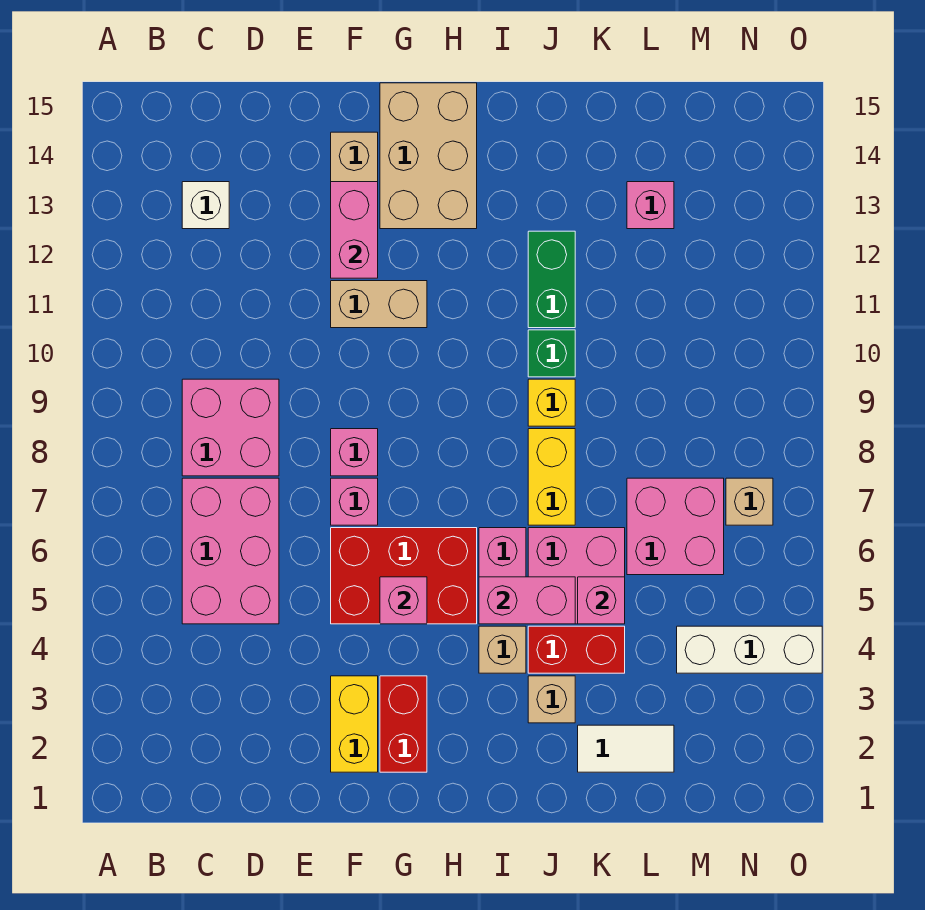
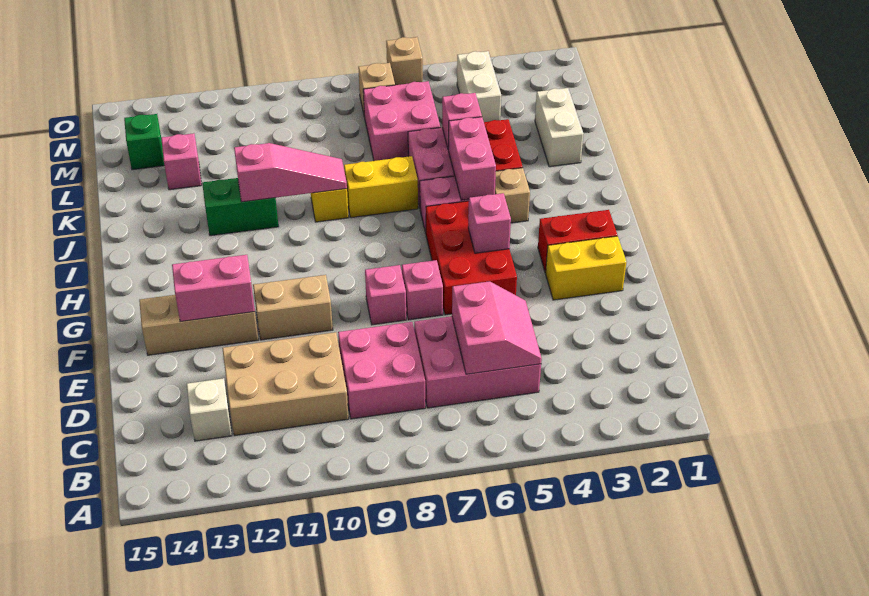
none -> pink slope C5:D6 level 2 top 6
tan brick F11:G11 level 1 -> tan brick F10:F11 level 1
tan brick G13:H15 level 1 -> tan brick C10:D12 level 1
tan brick J3 level 1 -> tan brick O6 level 1
none -> pink slope J9:J11 level 2 top 11
green brick J10 level 1 -> green brick M14 level 1
white tile K2:L2 level 1 -> white brick K2:L2 level 1
white brick M4:O4 level 1 -> white brick M4:N4 level 1

